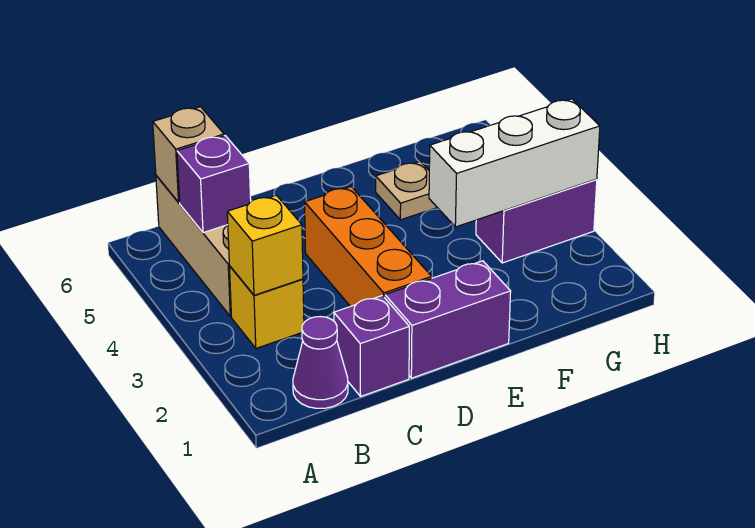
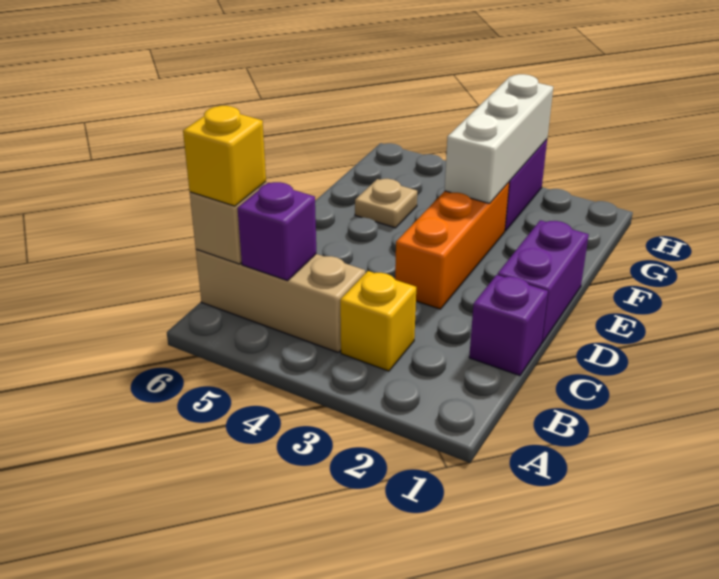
purple cone B1 level 1 -> none
yellow brick B3 level 2 -> yellow brick B6 level 3
orange brick D2:D4 level 1 -> orange brick D3:F3 level 1

